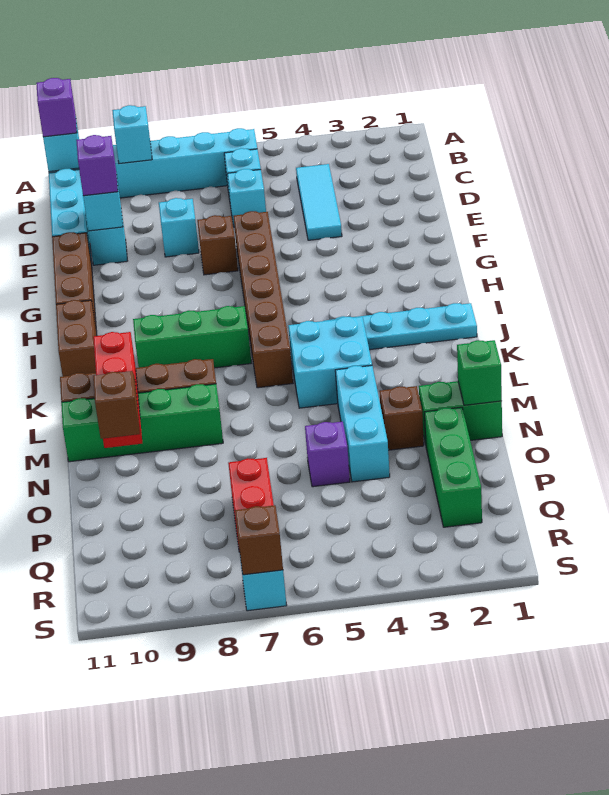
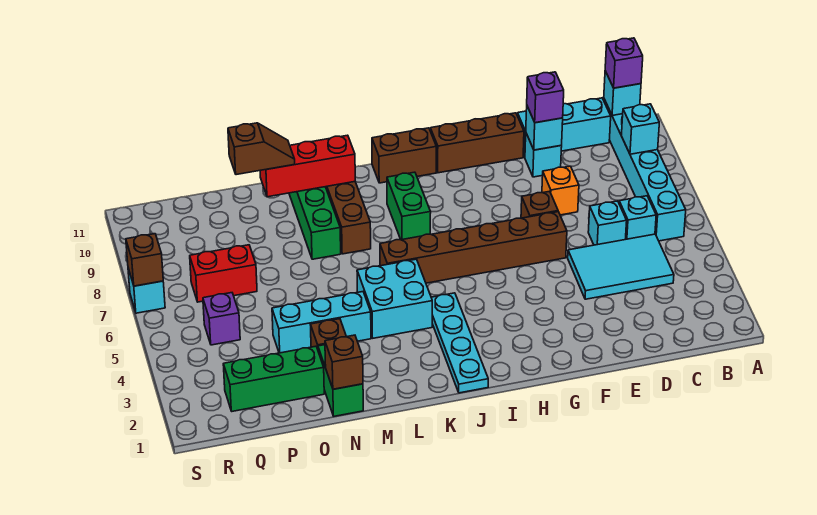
cyan tile C4:E4 level 1 -> cyan tile C4:E5 level 1
cyan brick E8 level 1 -> orange brick E8 level 1
green brick J7:J9 level 1 -> green brick J8:J9 level 1
green brick N1 level 2 -> brown brick N1 level 2
purple brick O5 level 1 -> purple brick Q5 level 1

